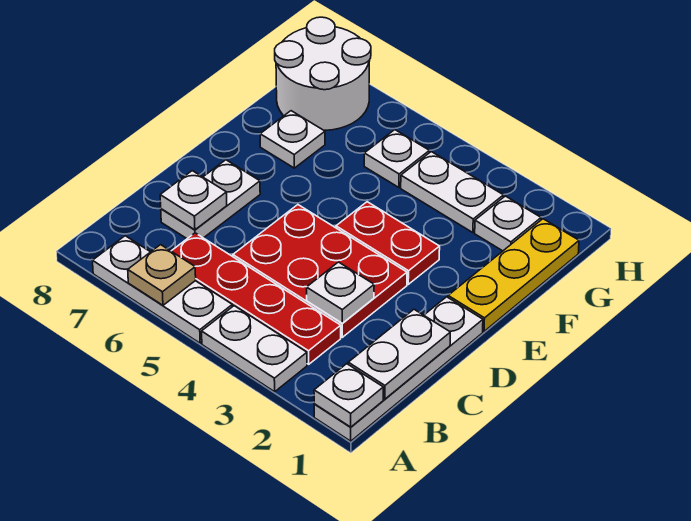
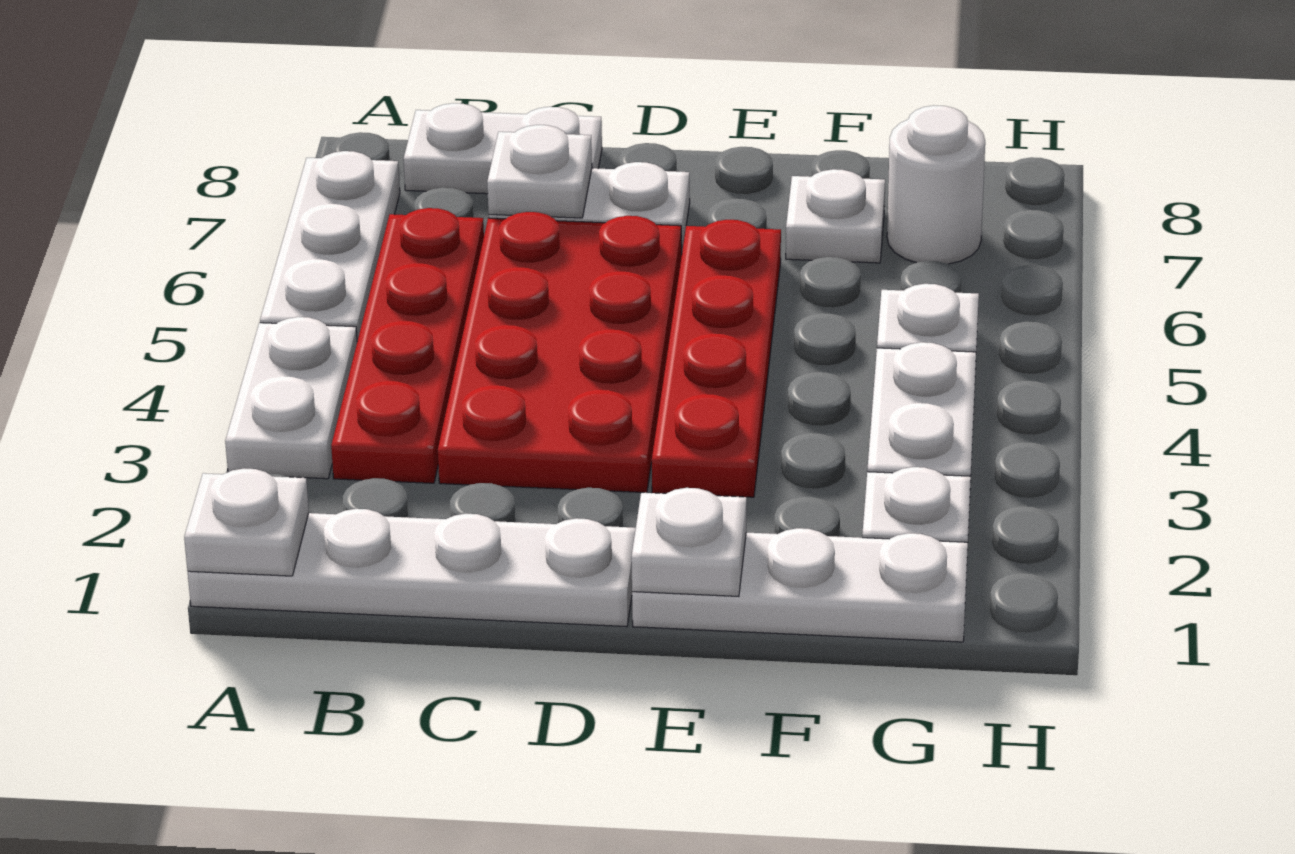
tan plate A6 level 2 -> none
white plate B1:C1 level 2 -> white plate B8:C8 level 1
red plate C3:D5 level 1 -> red plate C3:D6 level 1
white plate C3 level 2 -> white plate E1 level 2
yellow plate E1:G1 level 1 -> white plate E1:G1 level 1
red plate E3:E4 level 1 -> red plate E3:E6 level 1
white round brick G7:H8 level 1 -> white round brick G7 level 1

